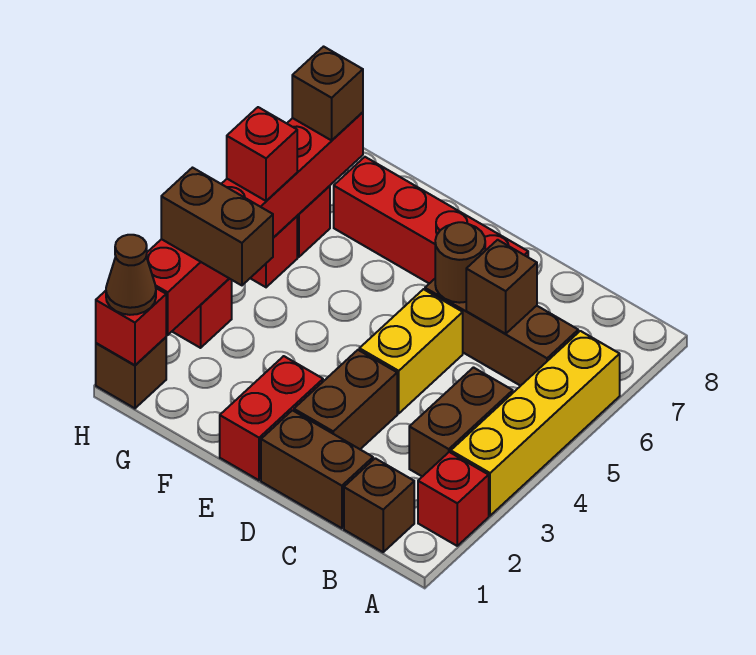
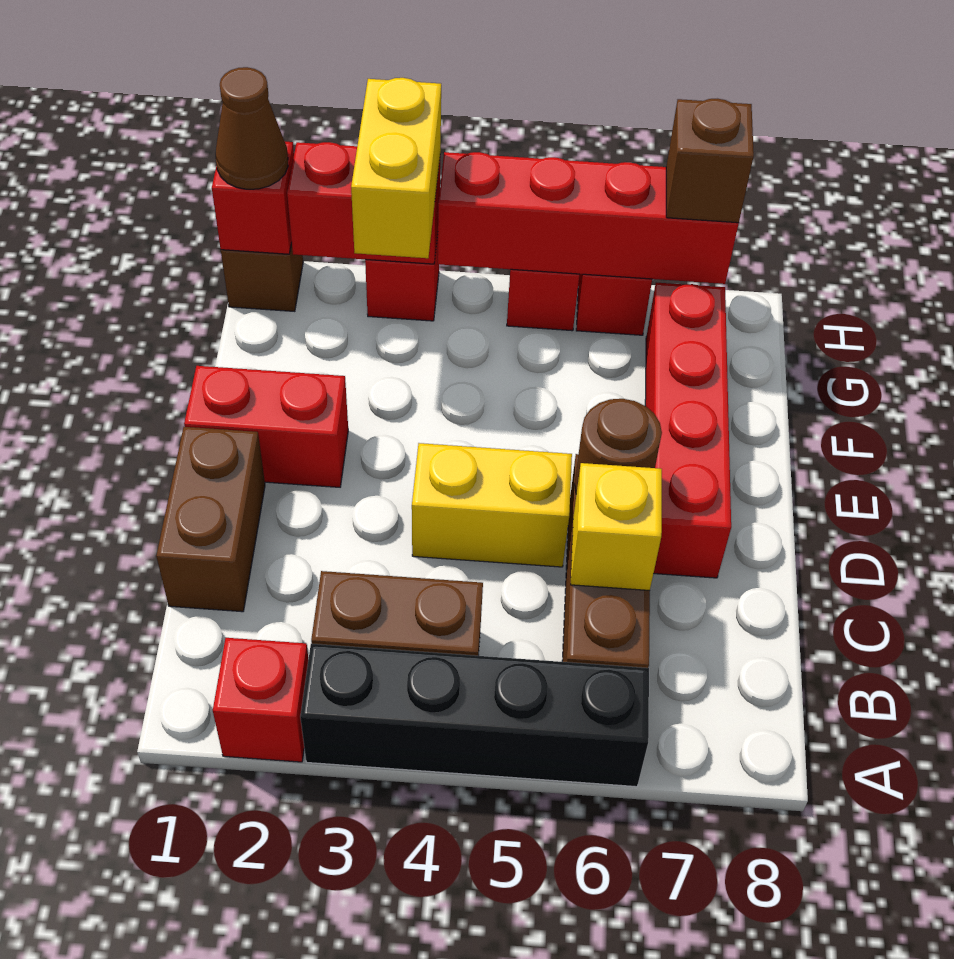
yellow brick A3:A6 level 1 -> black brick A3:A6 level 1
brown brick B1 level 1 -> none
brown brick C6 level 2 -> yellow brick C6 level 2
brown brick D2:D3 level 1 -> none
brown brick G3:H3 level 3 -> yellow brick G3:H3 level 3
red brick H5 level 3 -> none

